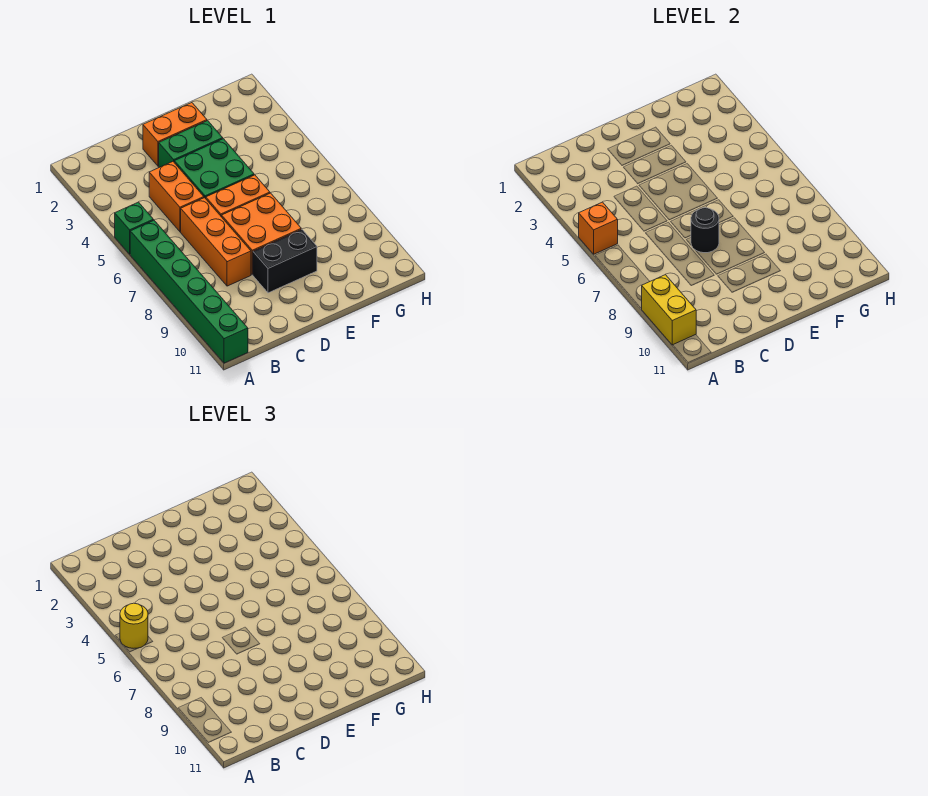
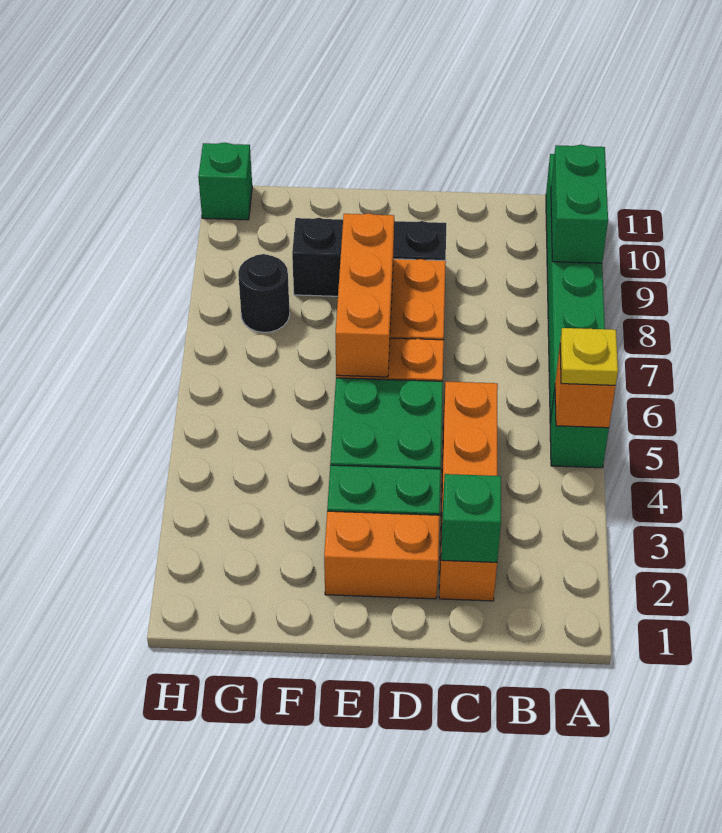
yellow round brick A5 level 3 -> yellow plate A5 level 3
yellow brick A9:A10 level 2 -> green brick A9:A10 level 2
none -> green brick C2 level 2
orange brick C4:C5 level 1 -> orange brick C2:C5 level 1
orange brick C6:C8 level 1 -> orange brick E6:E8 level 2
black round brick D7 level 2 -> black round brick G8 level 1
black brick D9:E9 level 1 -> black brick D9:F9 level 1
none -> green brick H11 level 1

